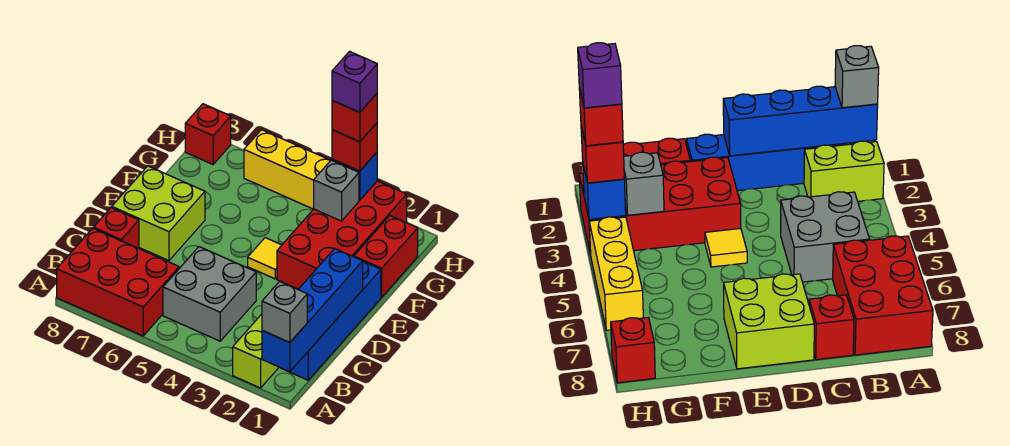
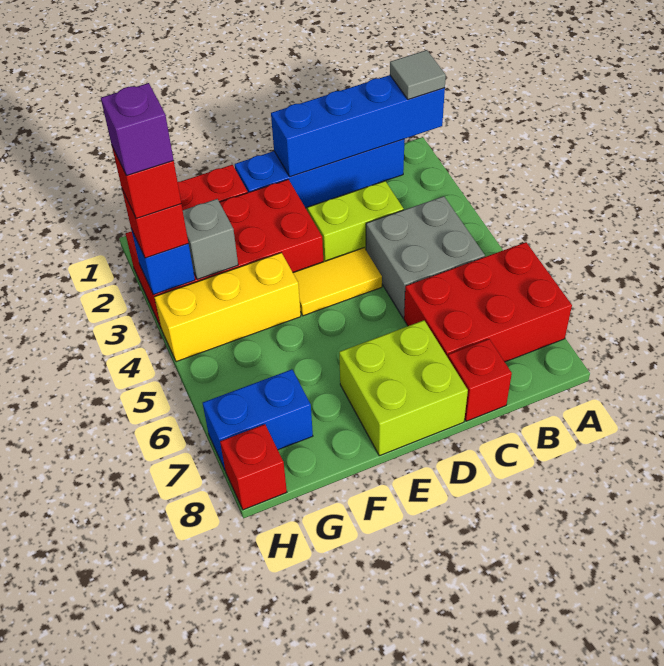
grey brick A1 level 3 -> grey tile A1 level 3
lime brick A2:B2 level 1 -> lime brick C3:D3 level 1
red brick A6:B8 level 1 -> red brick A6:C7 level 1
yellow tile E4 level 1 -> yellow tile D4:E4 level 1
none -> blue brick G7:H7 level 1
yellow brick H4:H6 level 1 -> yellow brick F4:H4 level 1

